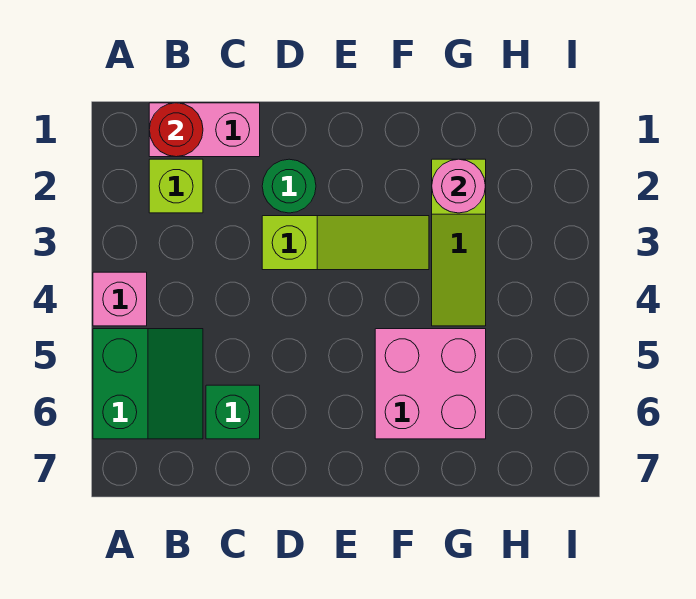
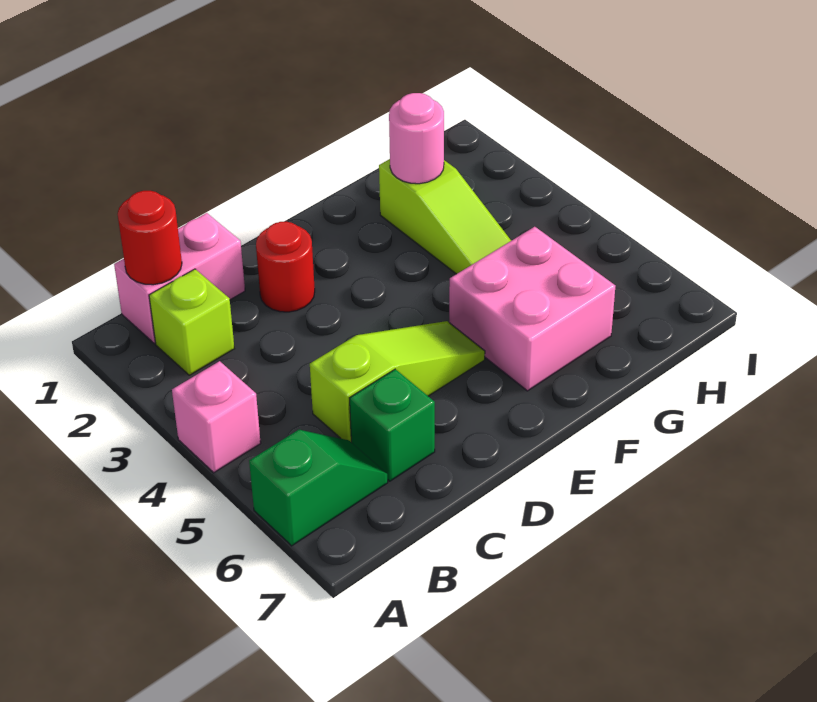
green slope A5:B6 level 1 top A -> green slope A6:B6 level 1 top A
green round brick D2 level 1 -> red round brick D2 level 1
lime slope D3:F3 level 1 top D -> lime slope C5:E5 level 1 top C

